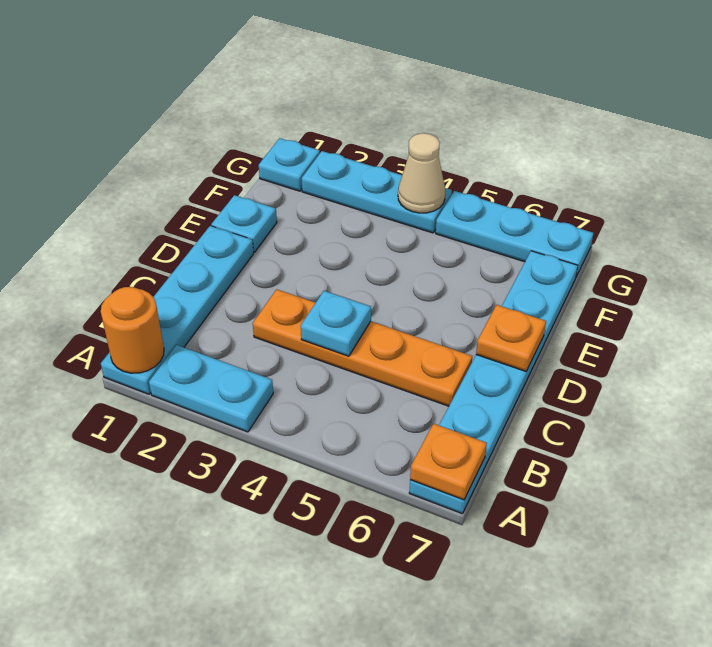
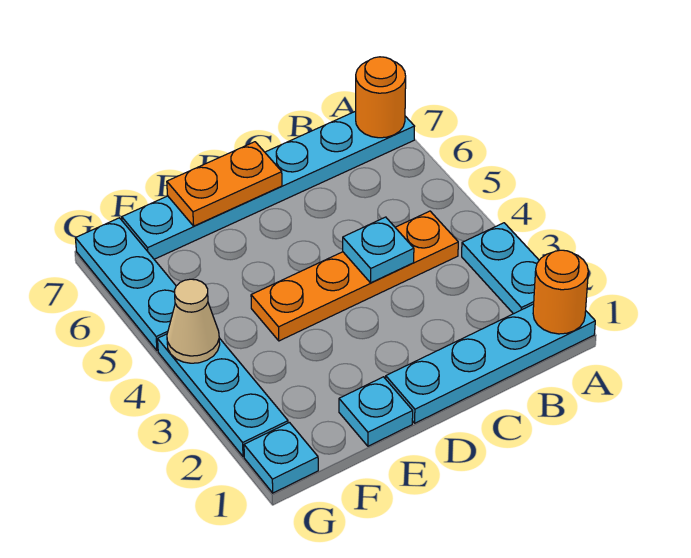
orange plate A7 level 2 -> orange round brick A7 level 2
orange plate C3:C6 level 1 -> orange plate B4:E4 level 1
orange plate D7 level 2 -> orange plate D7:E7 level 2

